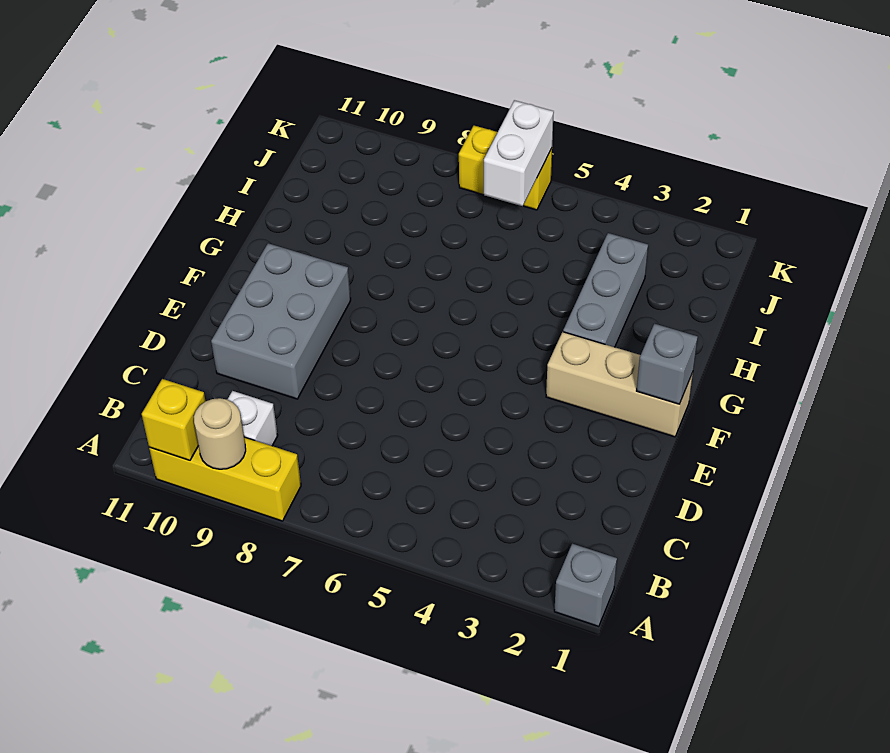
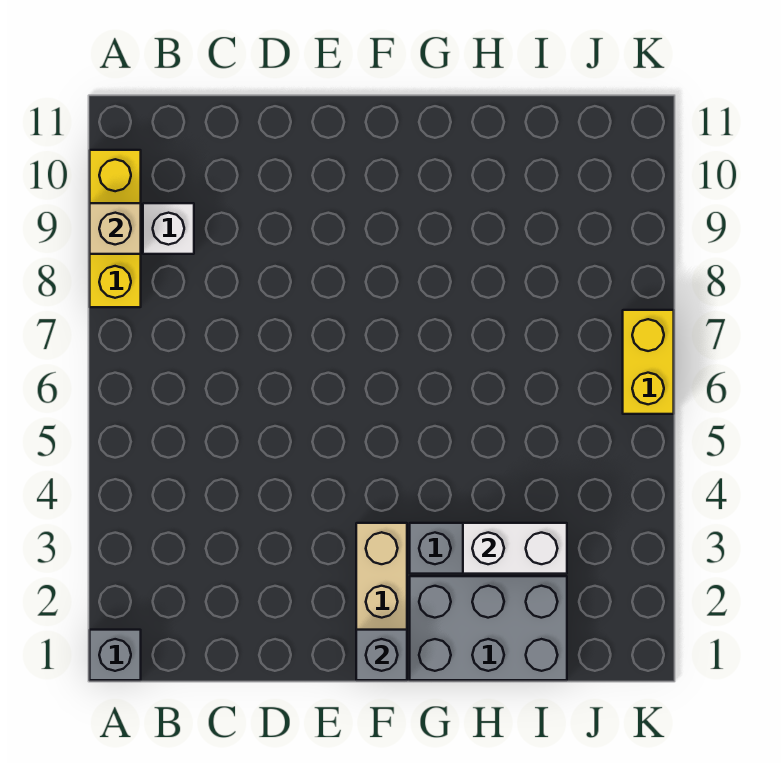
tan round brick A9 level 2 -> tan brick A9 level 2
yellow brick A10 level 2 -> none
grey brick D9:F10 level 1 -> grey brick G1:I2 level 1
white brick J6:K6 level 2 -> white brick H3:I3 level 2

